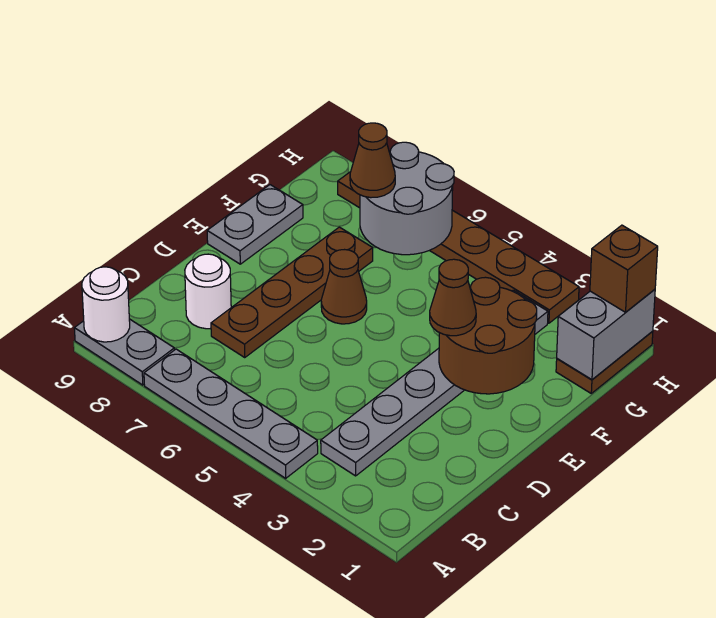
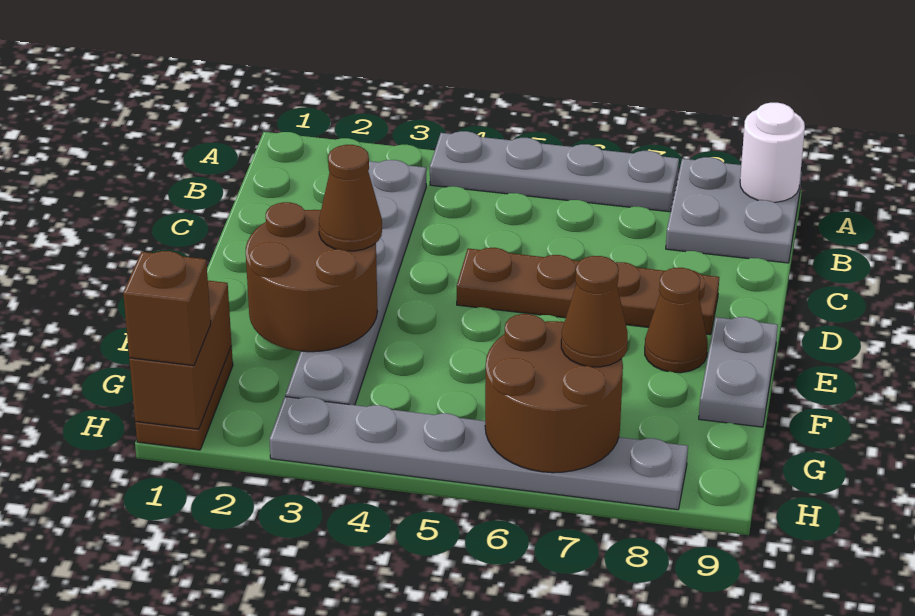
grey plate A8:A9 level 1 -> grey plate A8:B9 level 1
brown plate C7:F7 level 1 -> brown plate D5:D8 level 1
white round brick C8 level 1 -> none
brown cone E6 level 1 -> brown cone E8 level 1
grey brick G1:H1 level 2 -> brown brick G1:H1 level 2
grey round brick G6:H7 level 2 -> brown round brick G6:H7 level 2
brown plate H3:H8 level 1 -> grey plate H3:H8 level 1

